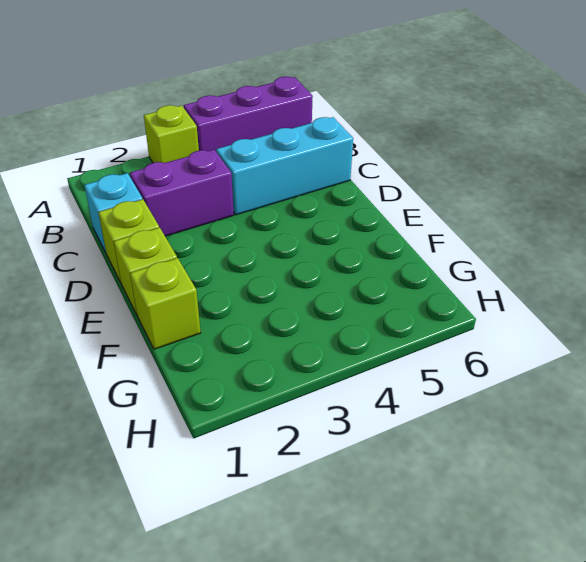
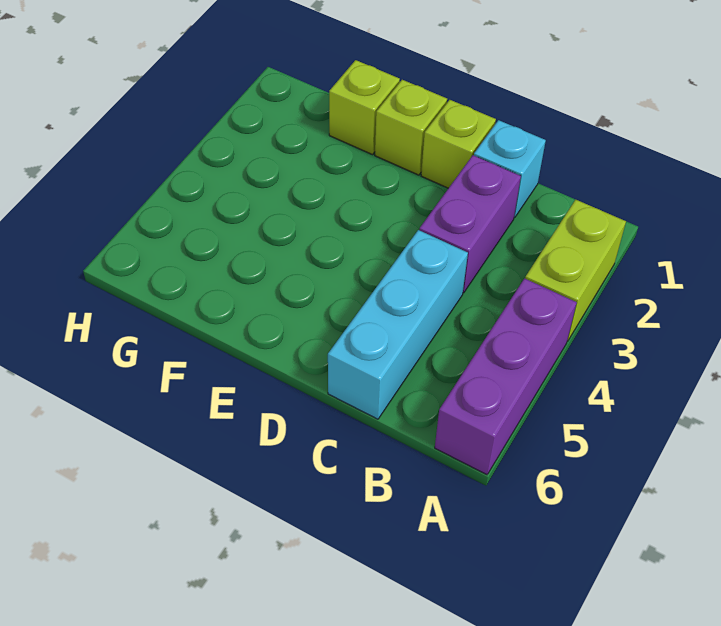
lime brick A3 level 1 -> lime brick A2:A3 level 1

